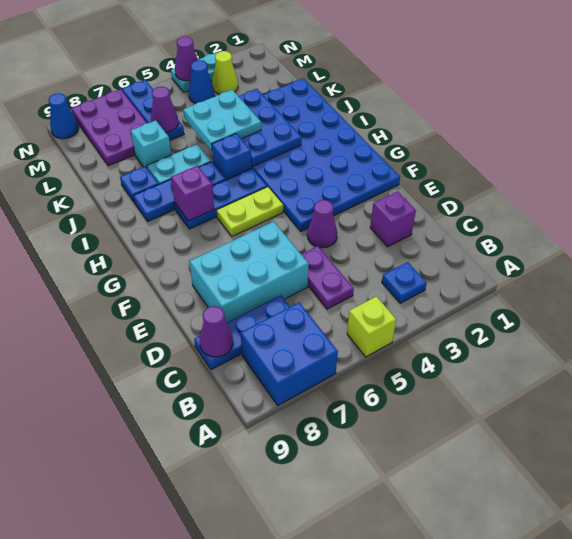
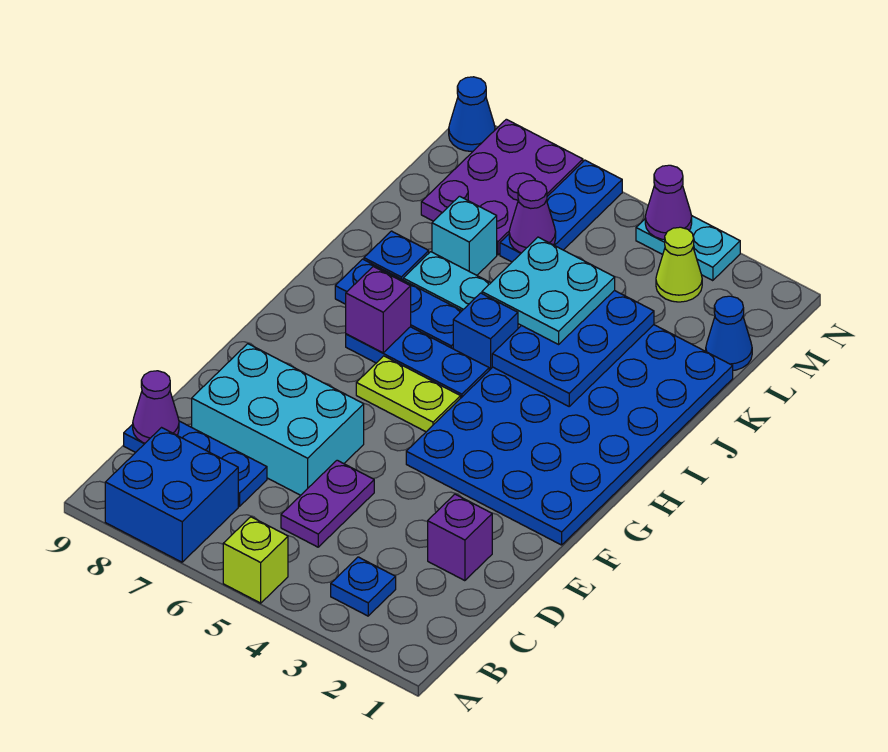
purple cone E4 level 1 -> none
blue cone M4 level 1 -> blue cone L1 level 1

